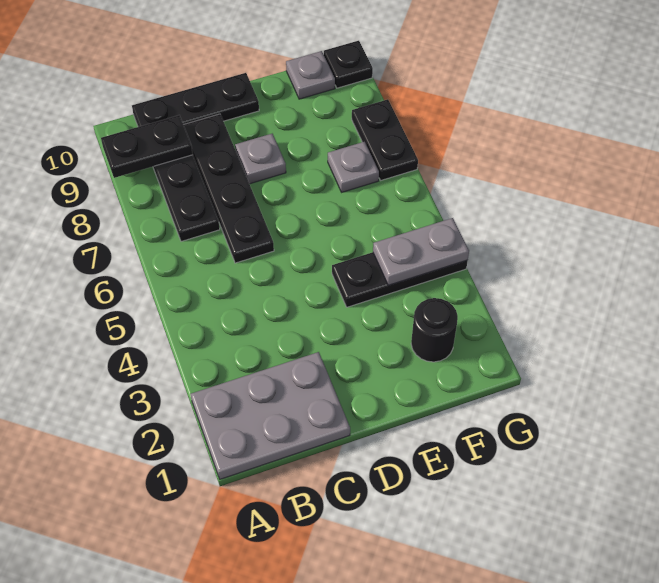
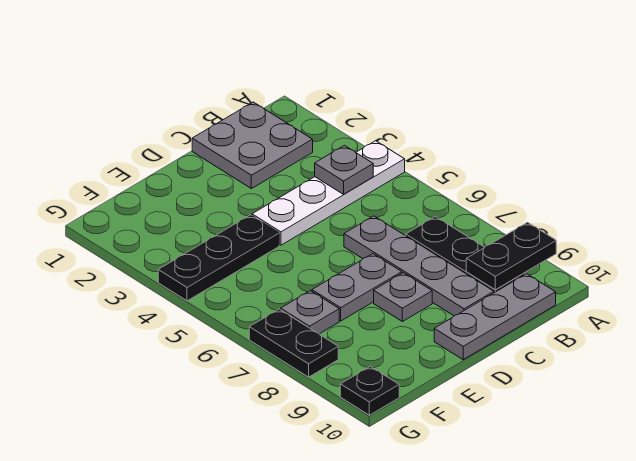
grey plate A1:C2 level 1 -> grey plate B1:C2 level 1
none -> white plate A4:D4 level 1
black plate B10:D10 level 1 -> grey plate B10:D10 level 1
black plate C6:C9 level 1 -> grey plate C6:C9 level 1
black round brick F2 level 1 -> none
grey plate F4:G4 level 2 -> grey plate D7:E7 level 1
grey plate F10 level 1 -> grey plate B4 level 2

